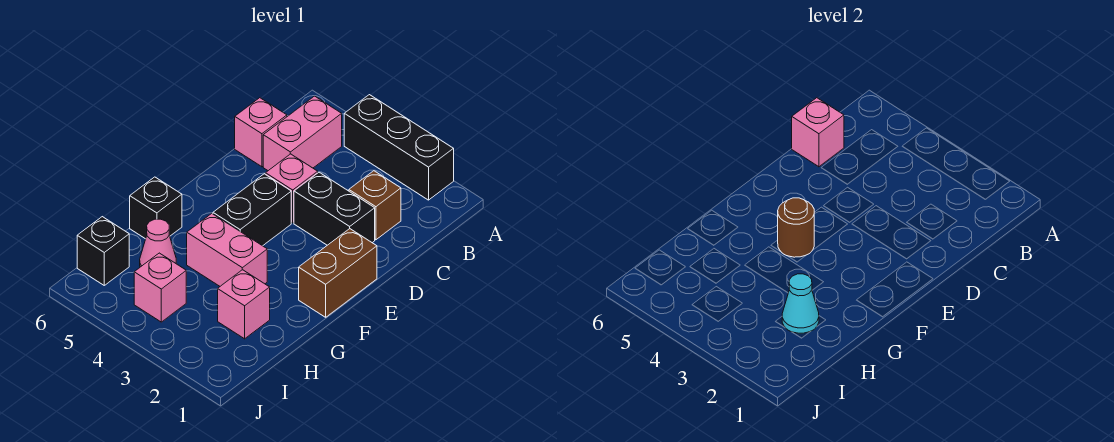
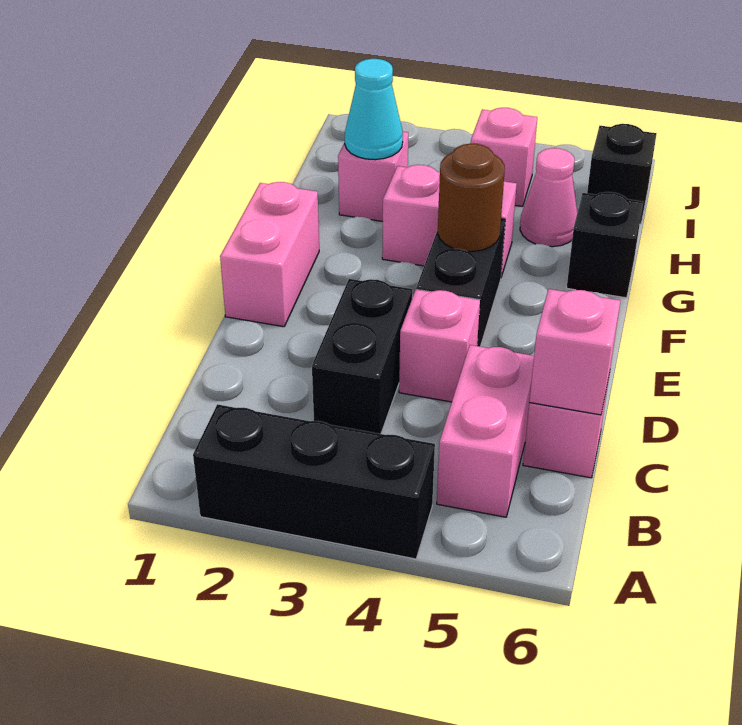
brown brick C2 level 1 -> none
black brick D2:D3 level 1 -> black brick C3:D3 level 1
brown brick E1:F1 level 1 -> pink brick E1:F1 level 1

